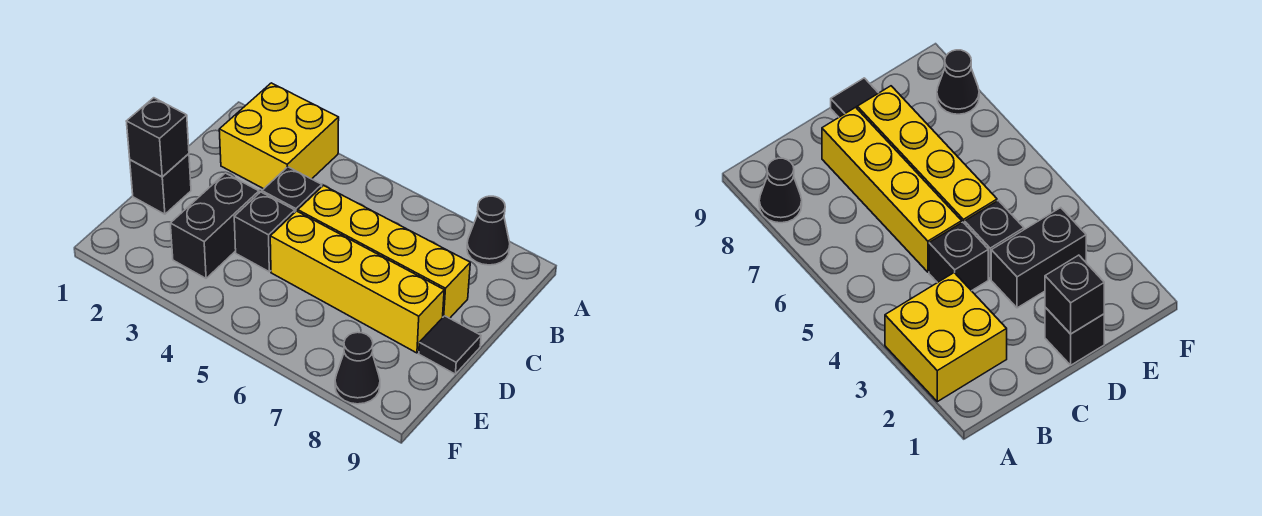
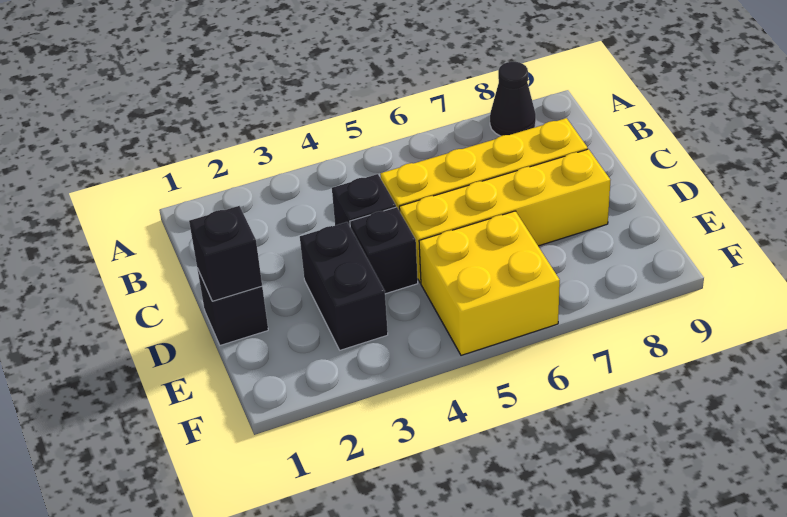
yellow brick A2:B3 level 1 -> yellow brick E5:F6 level 1
black tile D9 level 1 -> none
black cone F8 level 1 -> none

